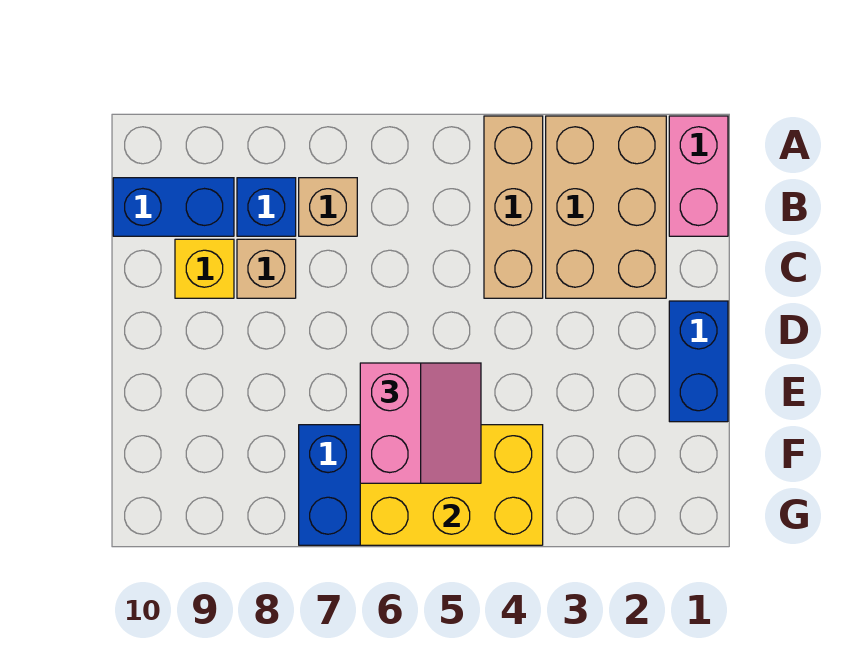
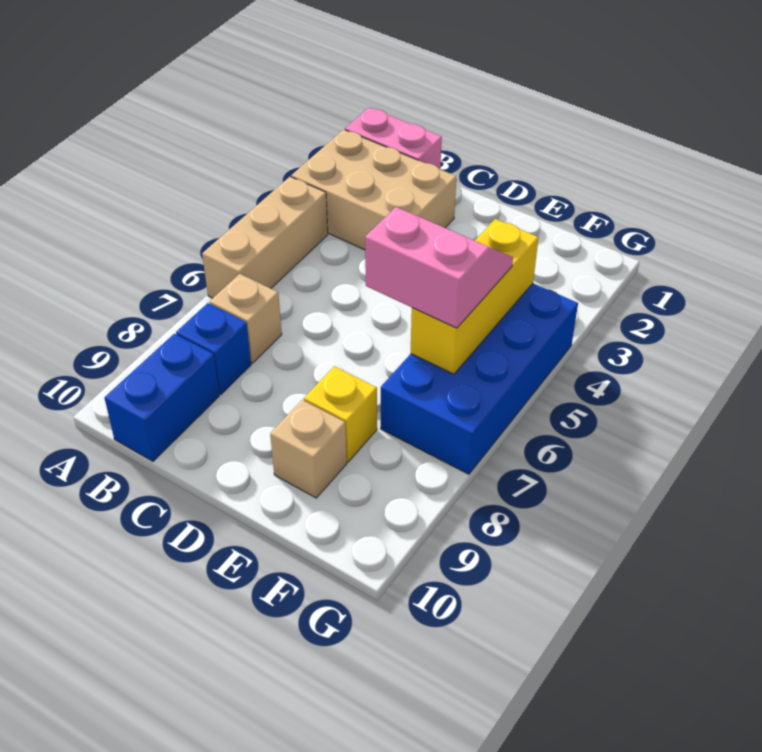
tan brick A4:C4 level 1 -> tan brick A4:A6 level 1
tan brick C8 level 1 -> tan brick E9 level 1
yellow brick C9 level 1 -> yellow brick E8 level 1
blue brick D1:E1 level 1 -> none
yellow brick F4:G6 level 2 -> yellow brick F4:F6 level 2

